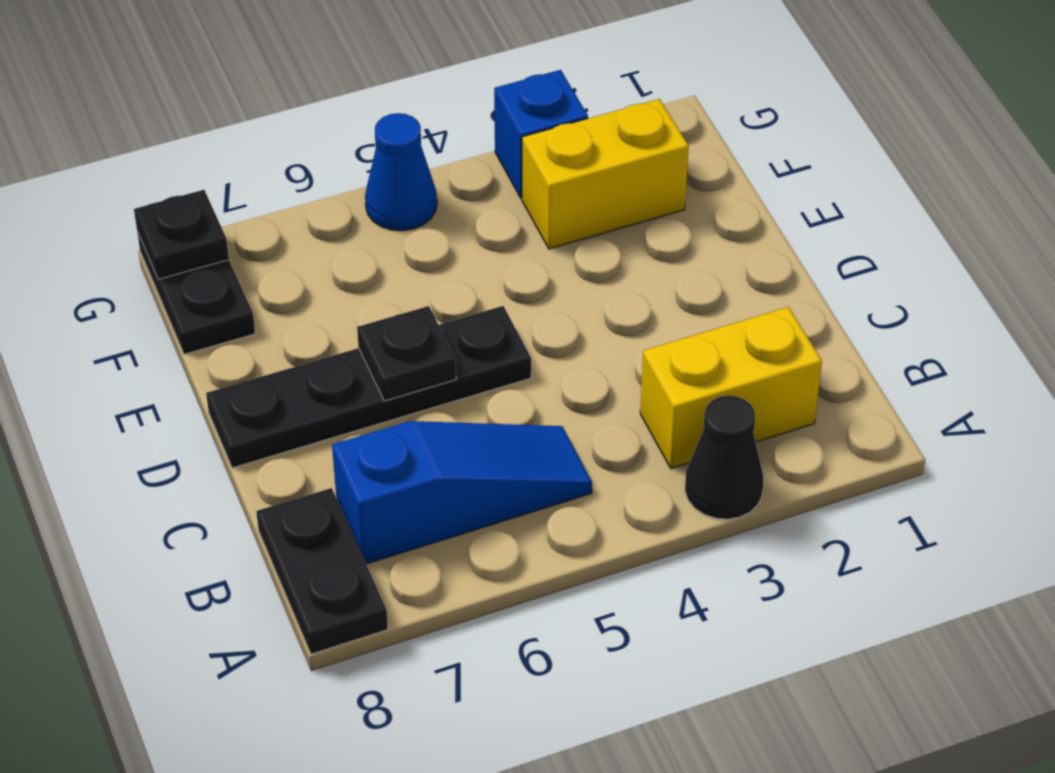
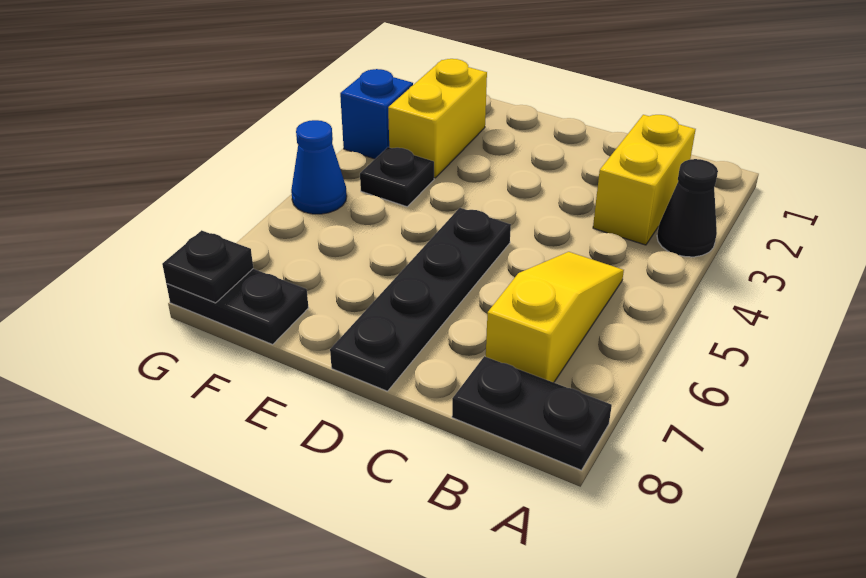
blue slope B5:B7 level 1 top 7 -> yellow slope B5:B7 level 1 top 7
black plate D6 level 2 -> black plate F4 level 1

